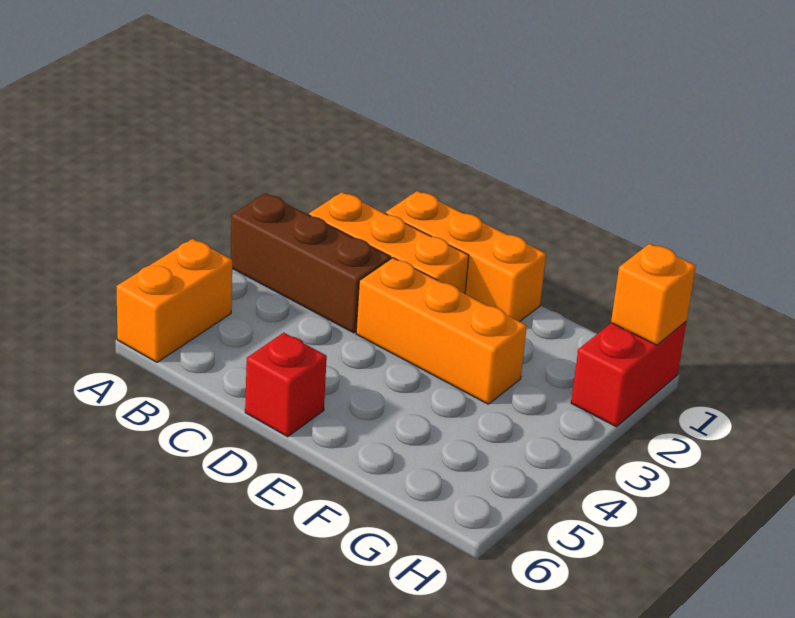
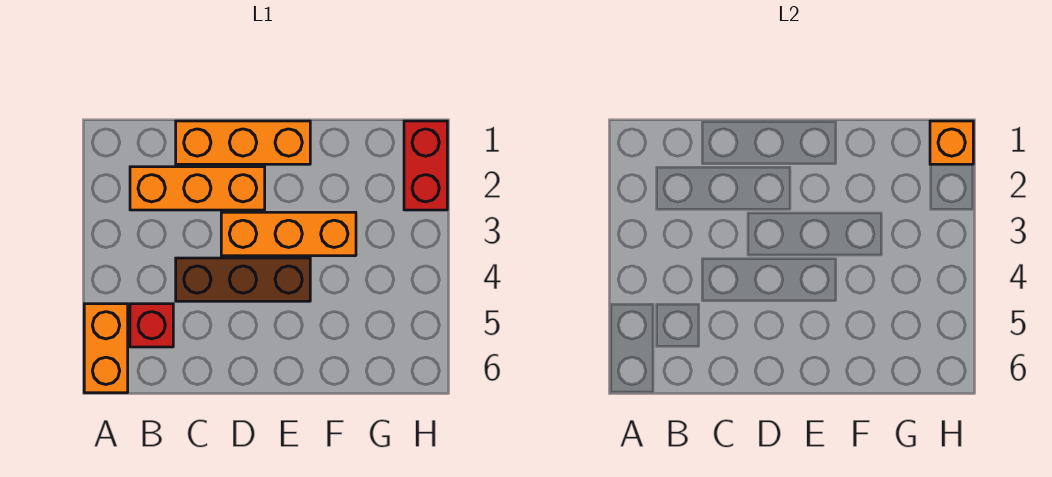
brown brick A3:C3 level 1 -> brown brick C4:E4 level 1
red brick D6 level 1 -> red brick B5 level 1

